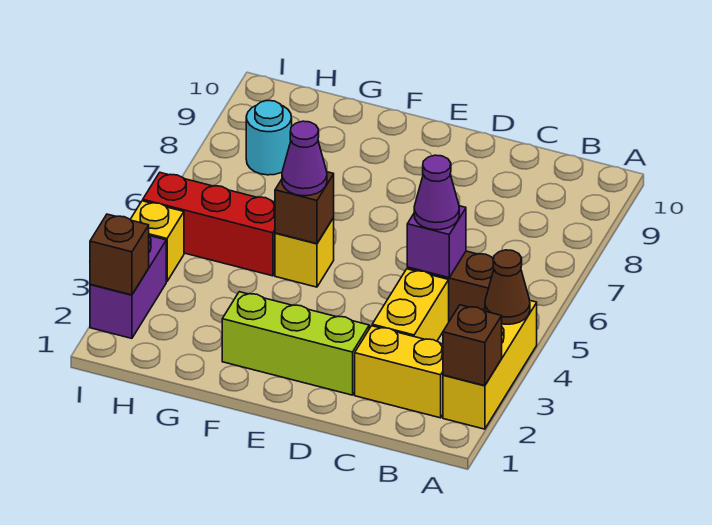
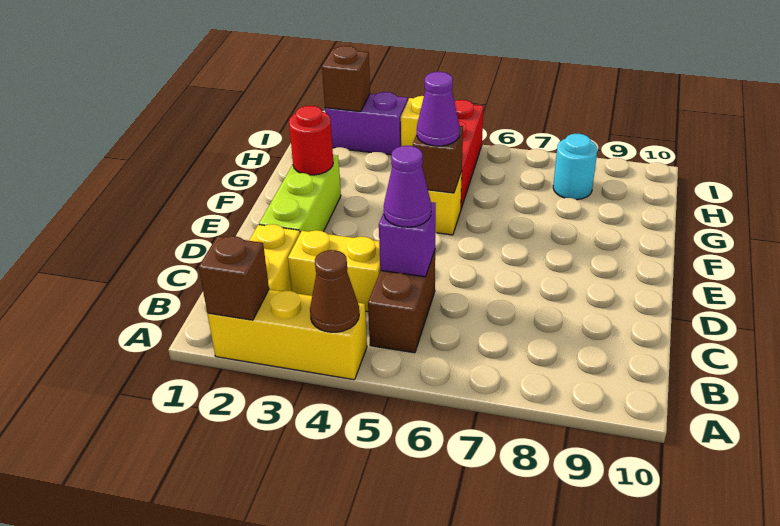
none -> red round brick F2 level 2

